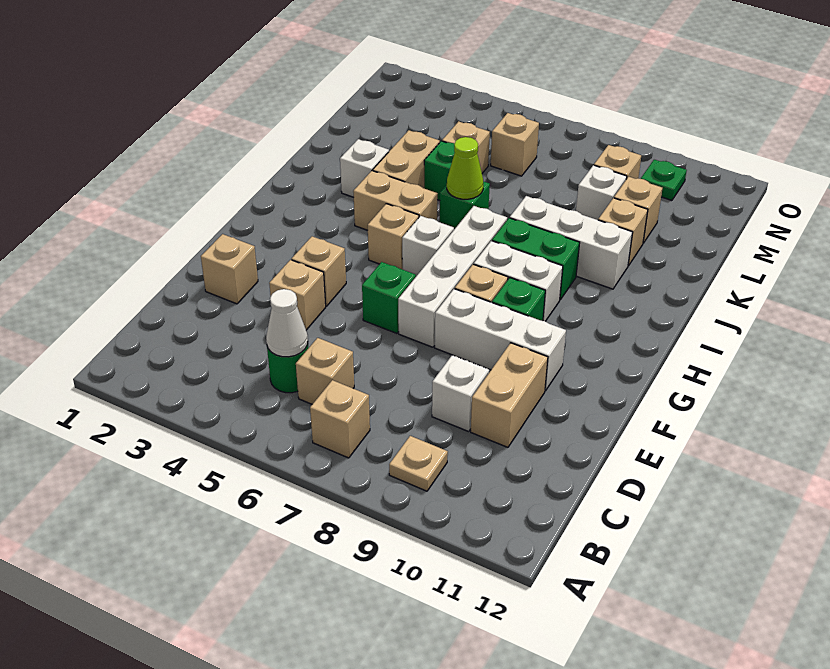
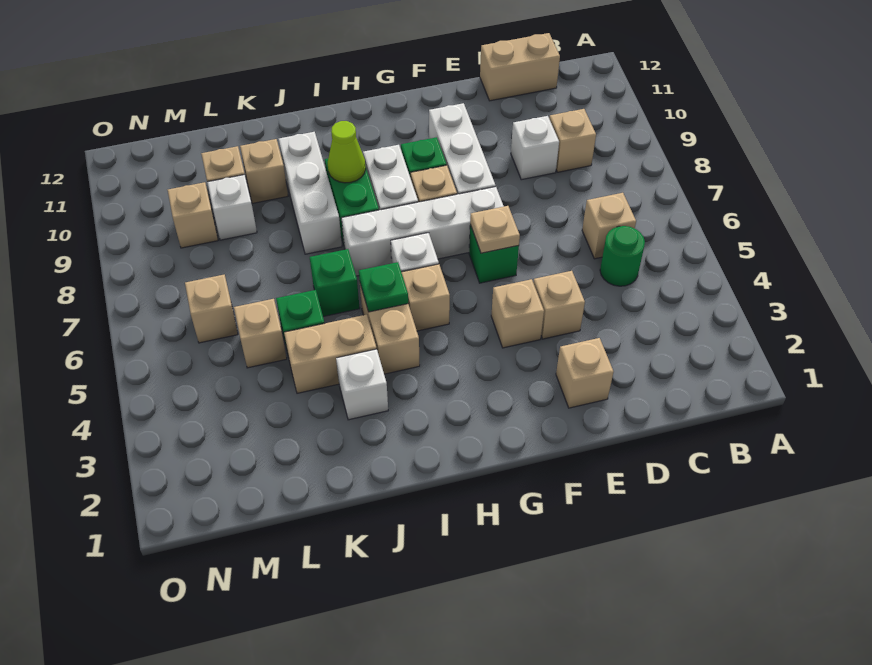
tan brick B7 level 1 -> tan brick C9 level 1
tan plate B9 level 1 -> tan plate F6 level 2
white cone C5 level 2 -> none
tan brick D10:E10 level 1 -> tan brick C12:D12 level 1
lime cone J6 level 2 -> lime cone I9 level 2
green plate N10 level 1 -> green plate I5 level 2

